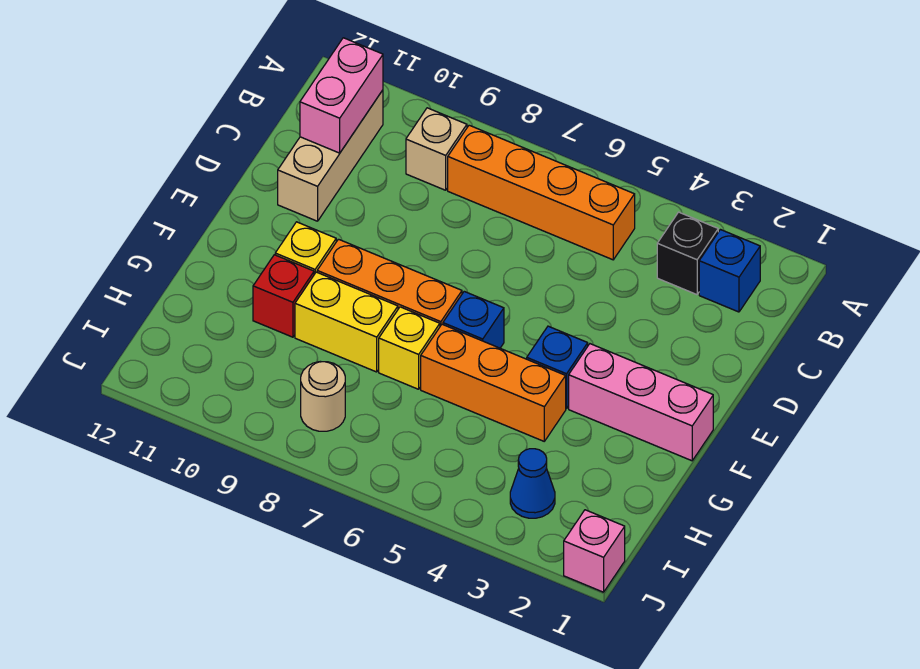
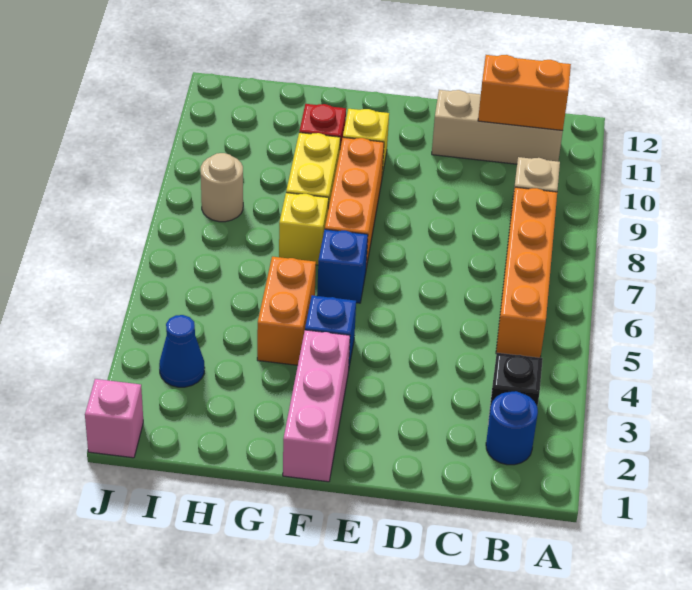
blue brick B2 level 1 -> blue round brick B2 level 1
pink brick B11:C11 level 2 -> orange brick B11:C11 level 2
orange brick G4:G6 level 1 -> orange brick G4:G5 level 1

